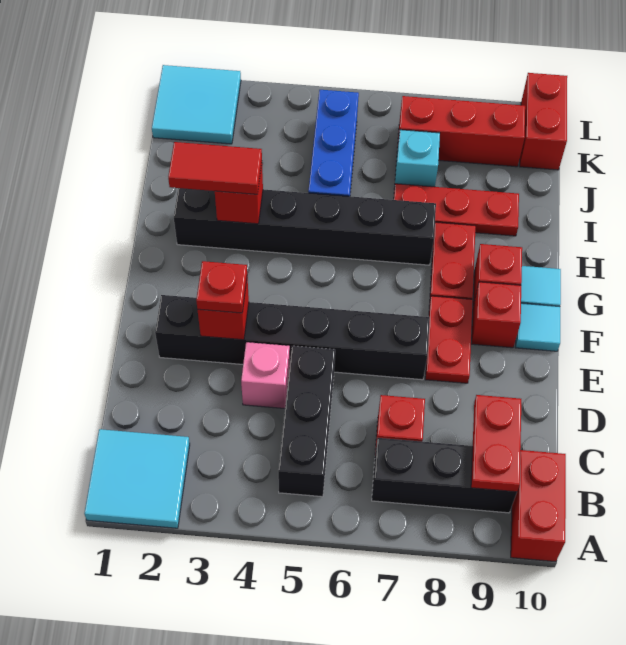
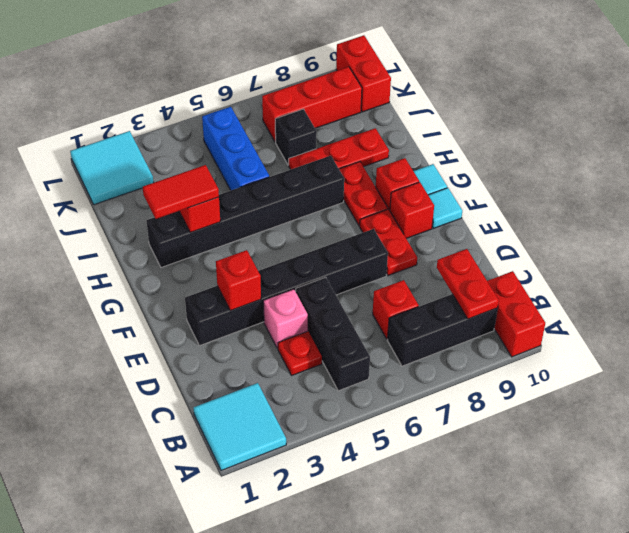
red plate E3 level 3 -> red plate C4 level 1
cyan brick J7 level 1 -> black brick J7 level 1

